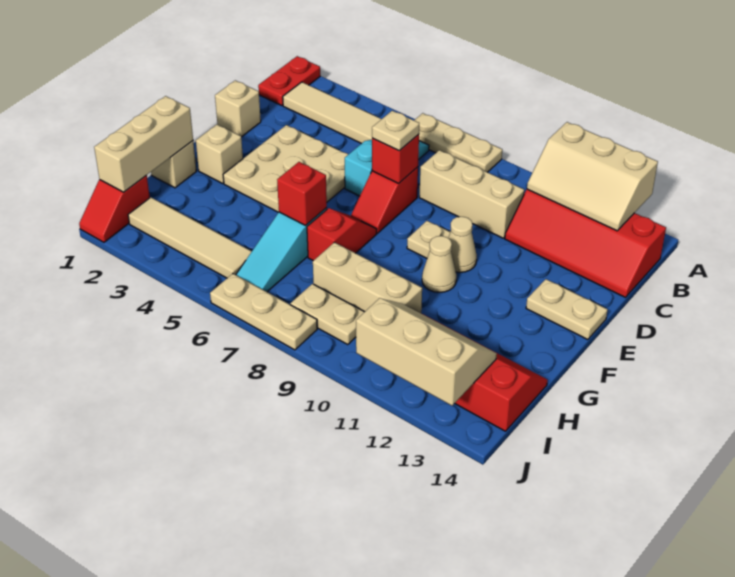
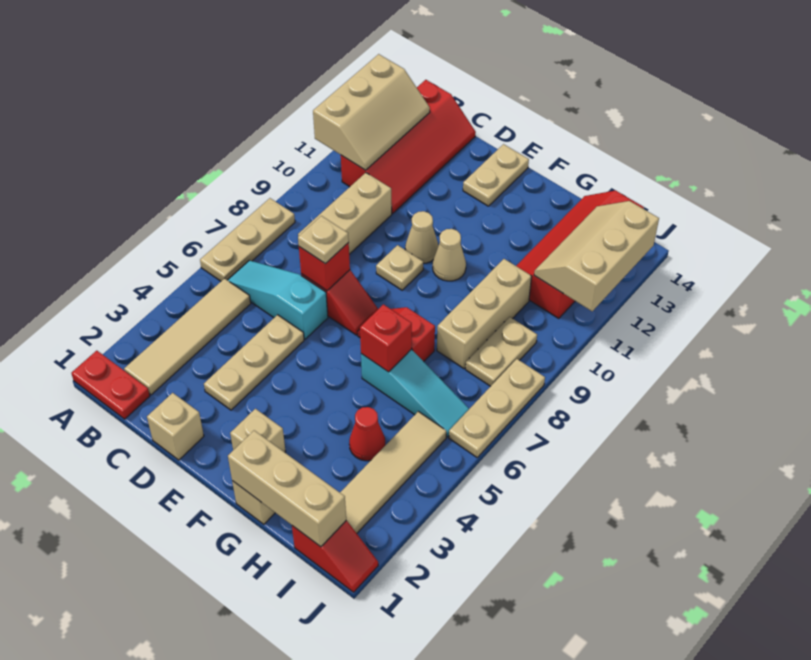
tan plate D3:F5 level 1 -> tan plate D3:D5 level 1
none -> red cone H4 level 1

